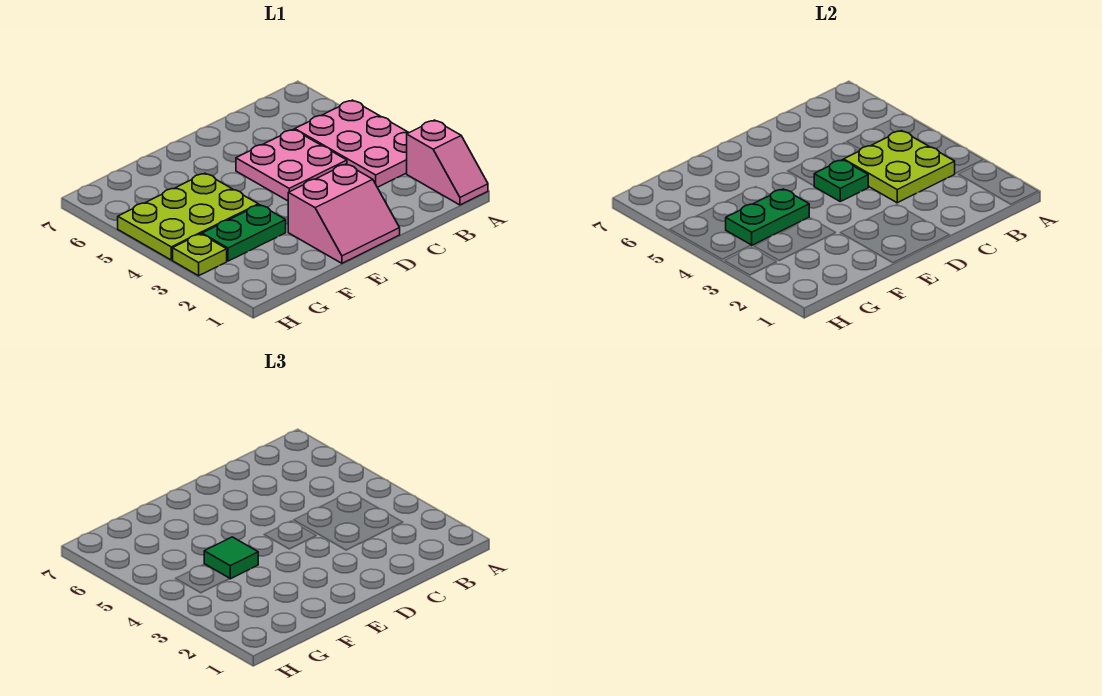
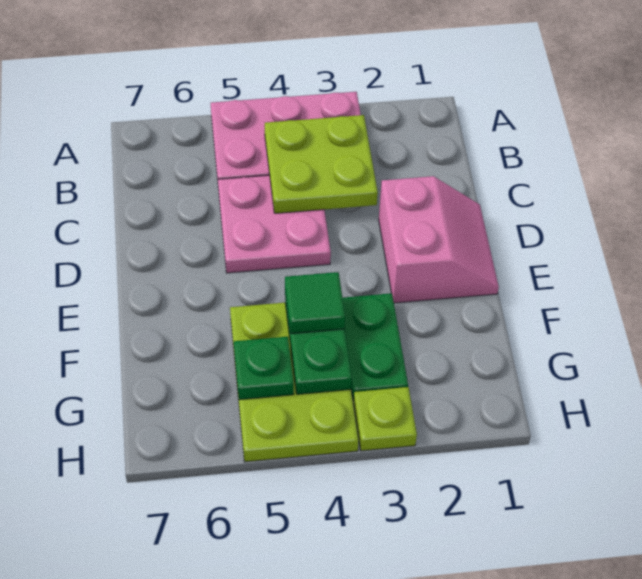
pink slope A1:A2 level 1 top 2 -> none
green plate D4 level 2 -> green plate G5 level 2

